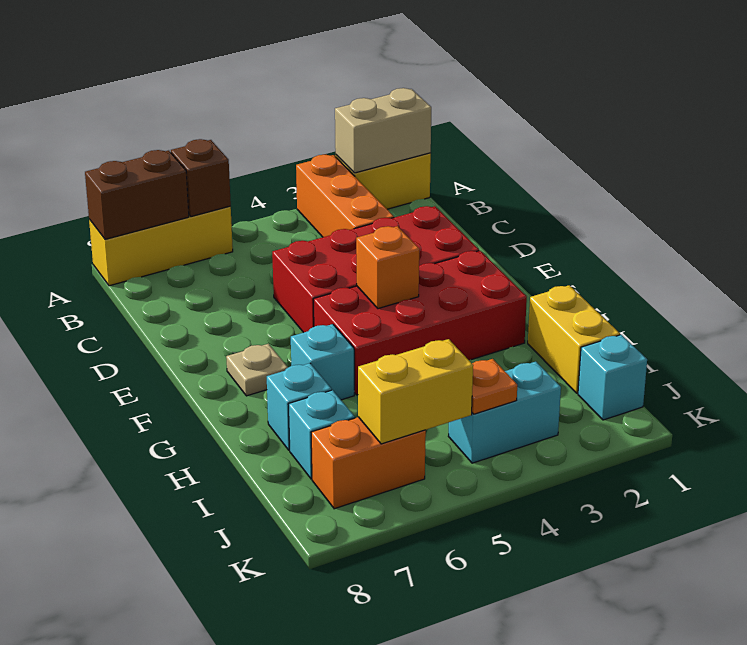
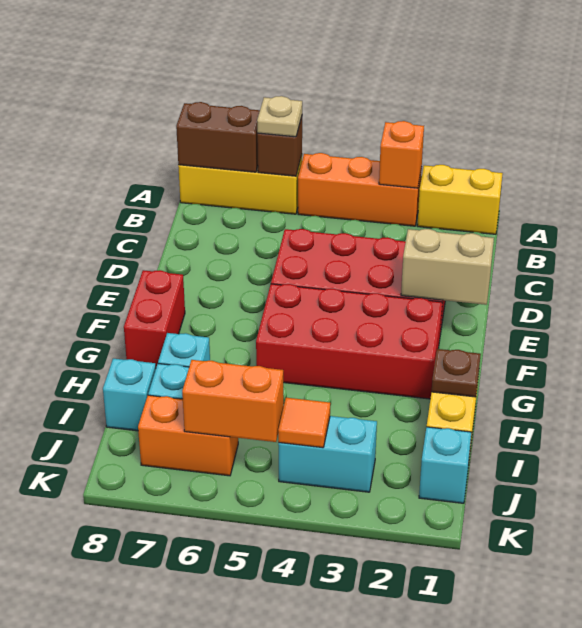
tan brick A1:A2 level 2 -> tan brick E1:E2 level 2
orange brick A3:C3 level 1 -> orange brick A3:A5 level 1
orange brick F4 level 2 -> orange brick A3 level 2
tan plate F7 level 1 -> tan plate A6 level 3
none -> red brick F8:G8 level 1
cyan brick G6 level 1 -> cyan brick I8 level 1
none -> brown plate H1 level 2
orange plate J4 level 2 -> orange tile J4 level 2
yellow brick J5:J6 level 2 -> orange brick J5:J6 level 2

